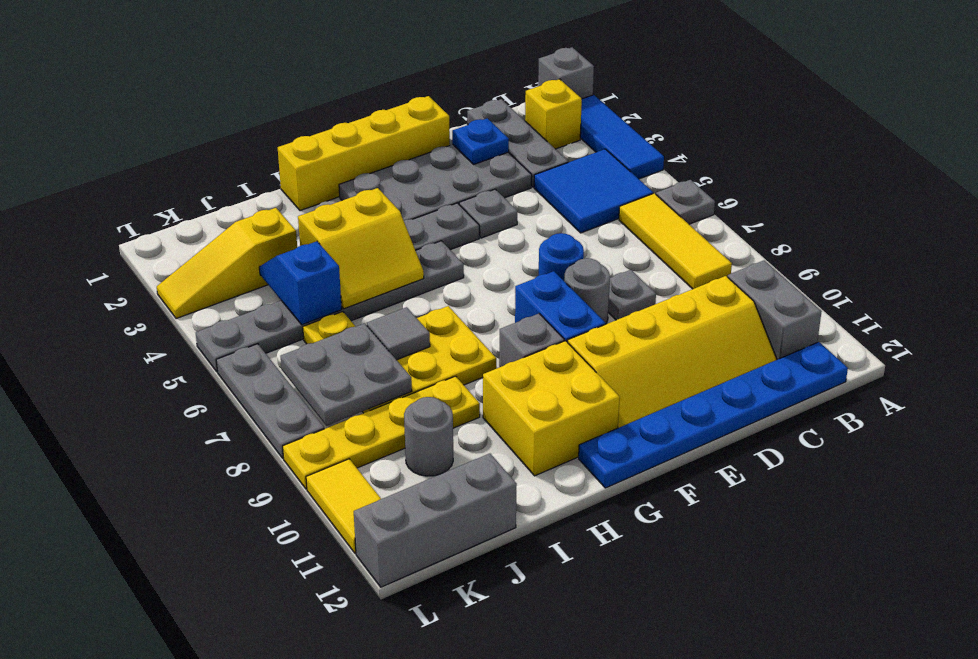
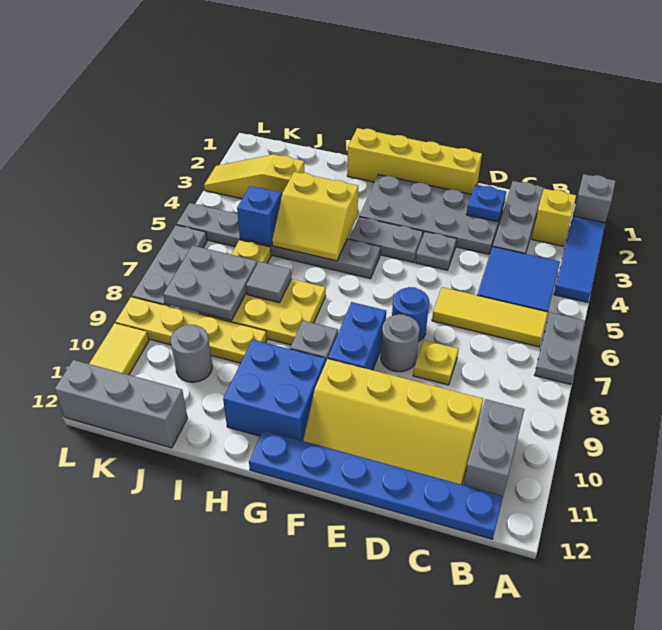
grey plate A6 level 1 -> grey plate A6:A7 level 1
yellow tile B6:B8 level 1 -> yellow tile B6:D6 level 1
grey plate D8 level 1 -> yellow plate D8 level 1
yellow brick G10:H11 level 1 -> blue brick G10:H11 level 1

